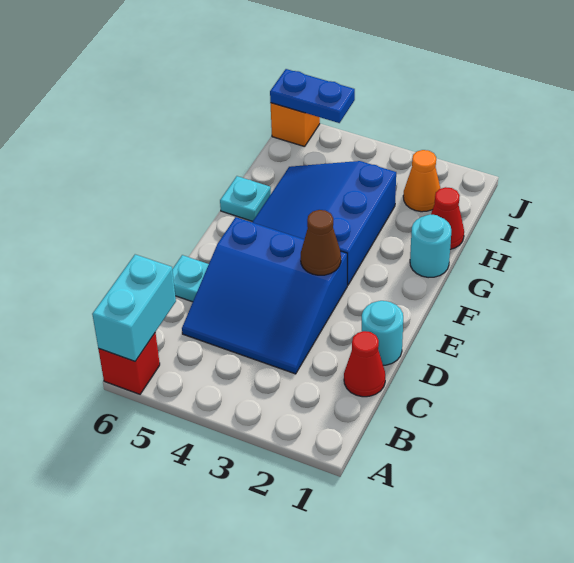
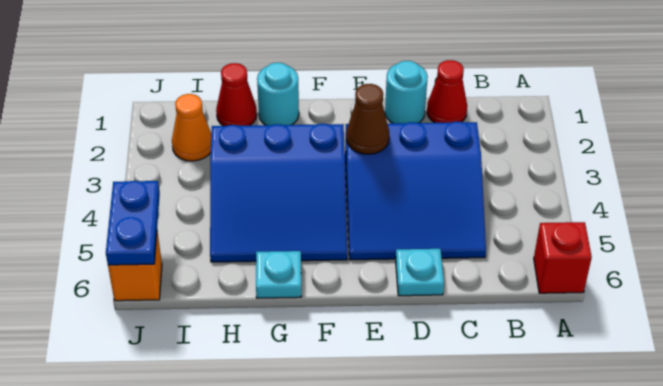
cyan brick A6:B6 level 2 -> none
blue slope C3:E5 level 1 top E -> blue slope C3:E5 level 1 top 3

